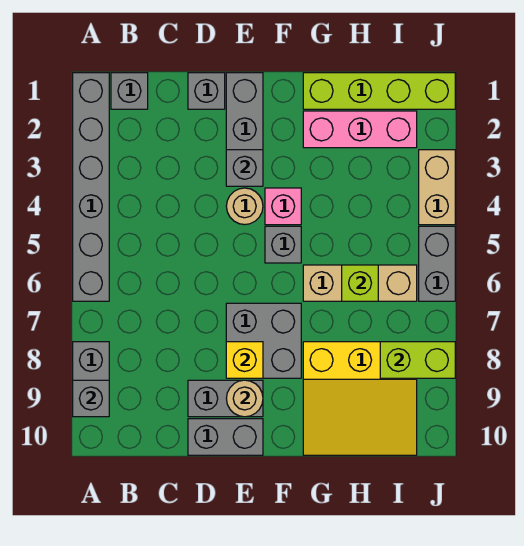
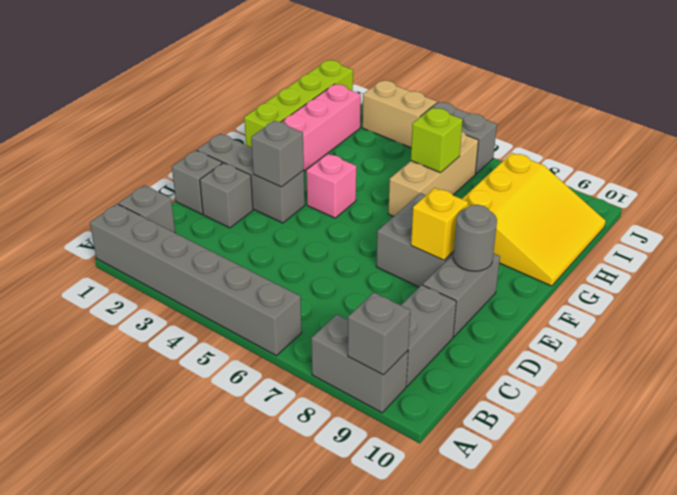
grey brick D10:E10 level 1 -> grey brick B9:C9 level 1
tan round brick E4 level 1 -> none
tan round brick E9 level 2 -> grey round brick E9 level 2
grey brick F5 level 1 -> grey brick D2 level 1
lime brick I8:J8 level 2 -> none

